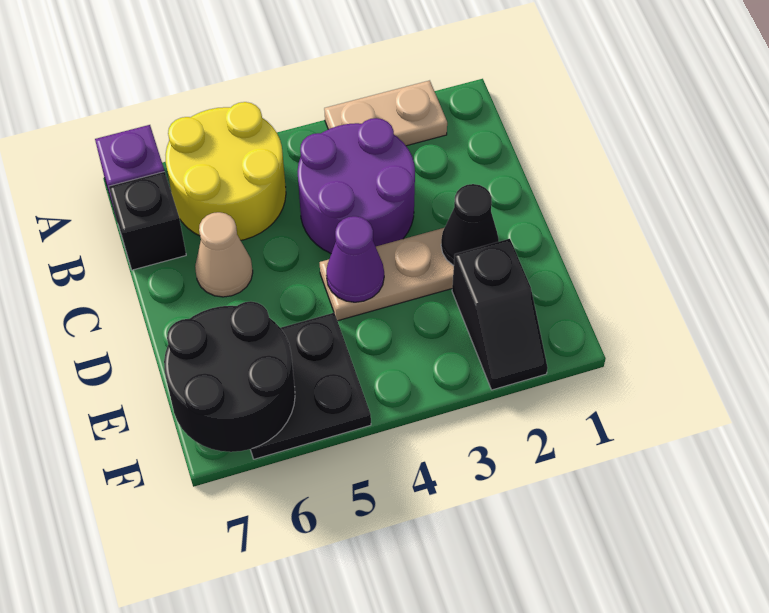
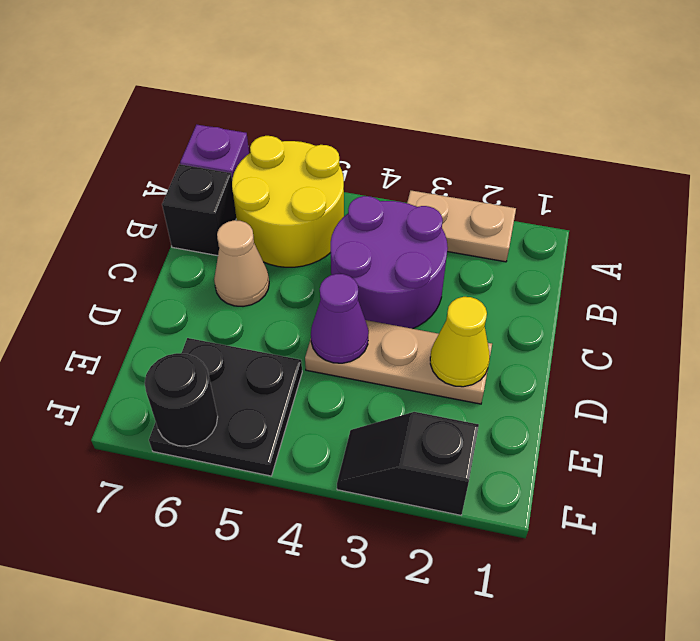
black cone D2 level 2 -> yellow cone D2 level 2
black slope E2:F2 level 1 top E -> black slope F2:F3 level 1 top 2
black round brick E6:F7 level 2 -> black round brick F6 level 2

